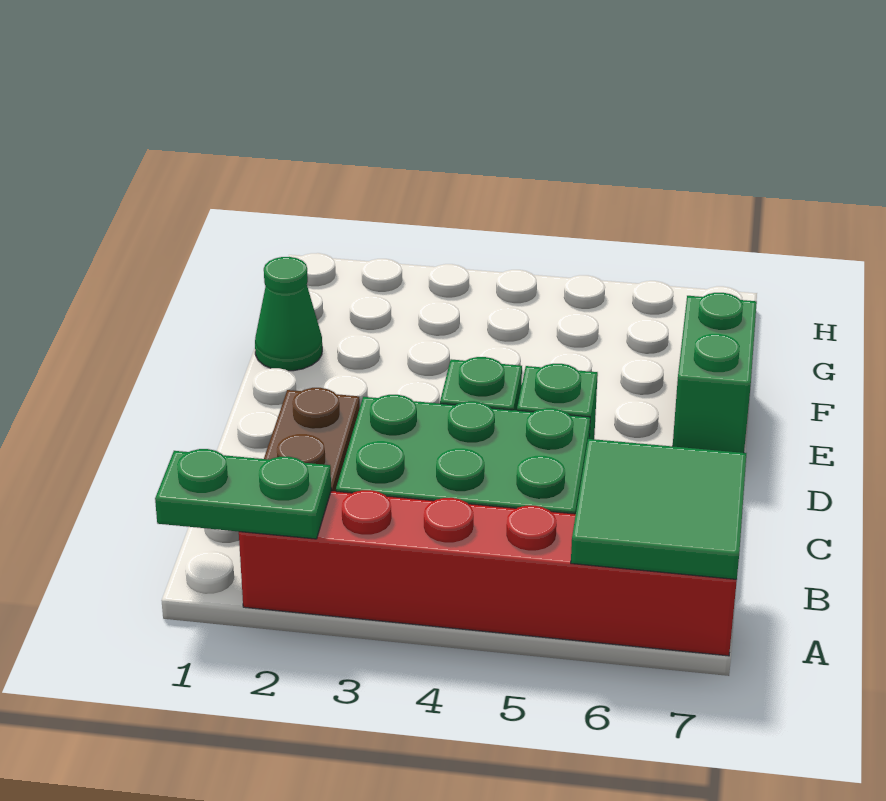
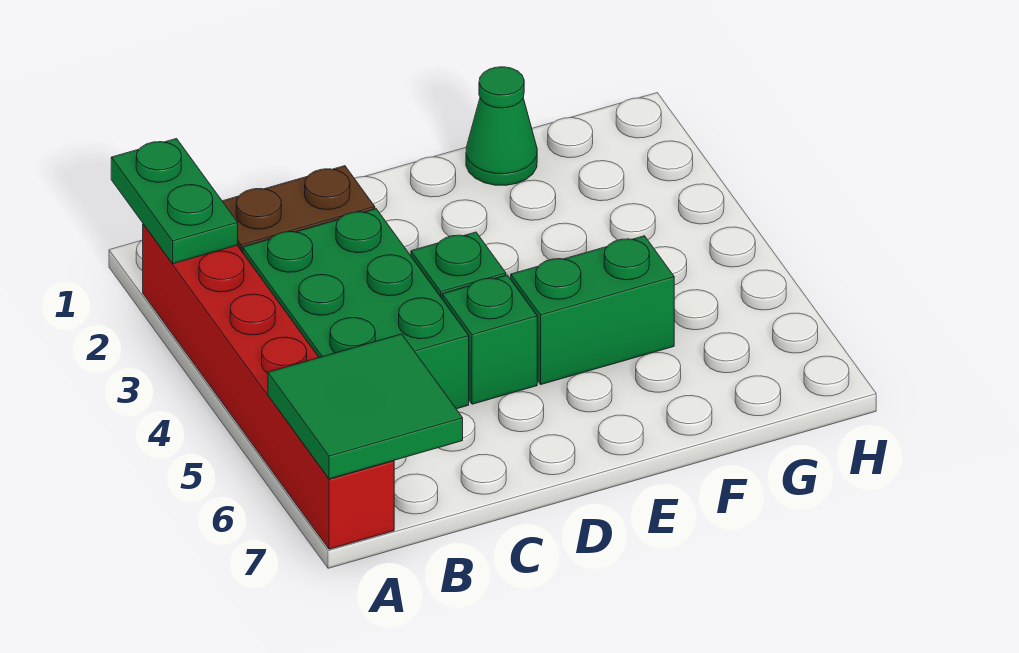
green brick E7:F7 level 1 -> green brick E5:F5 level 1

